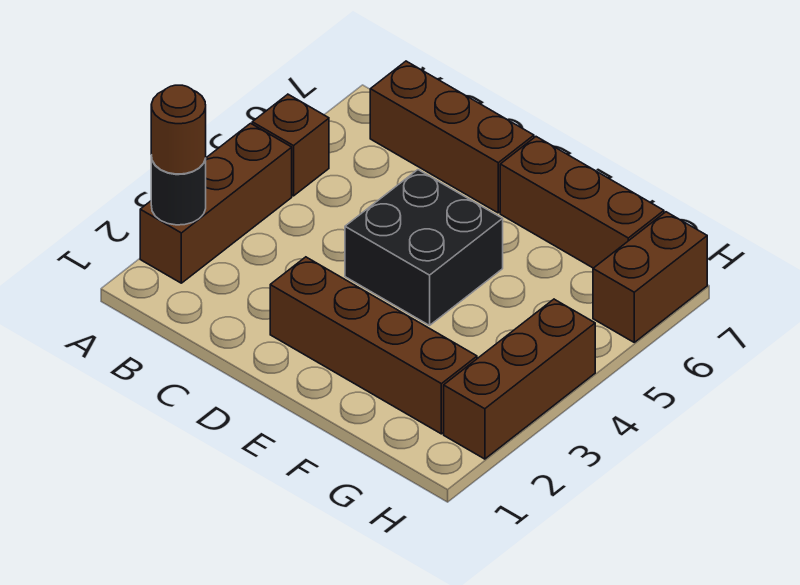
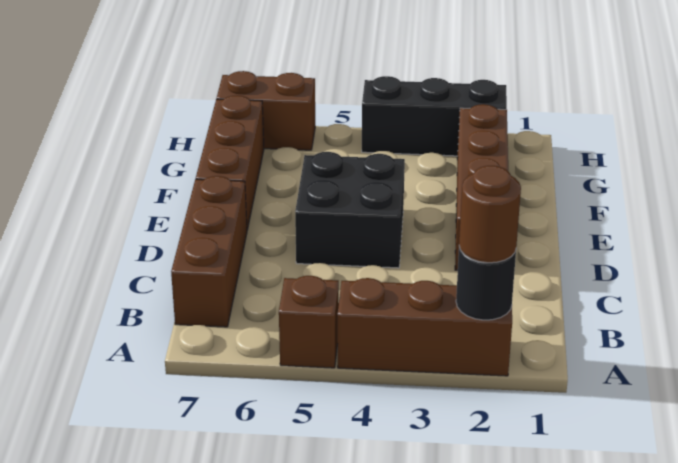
brown brick H2:H4 level 1 -> black brick H2:H4 level 1

